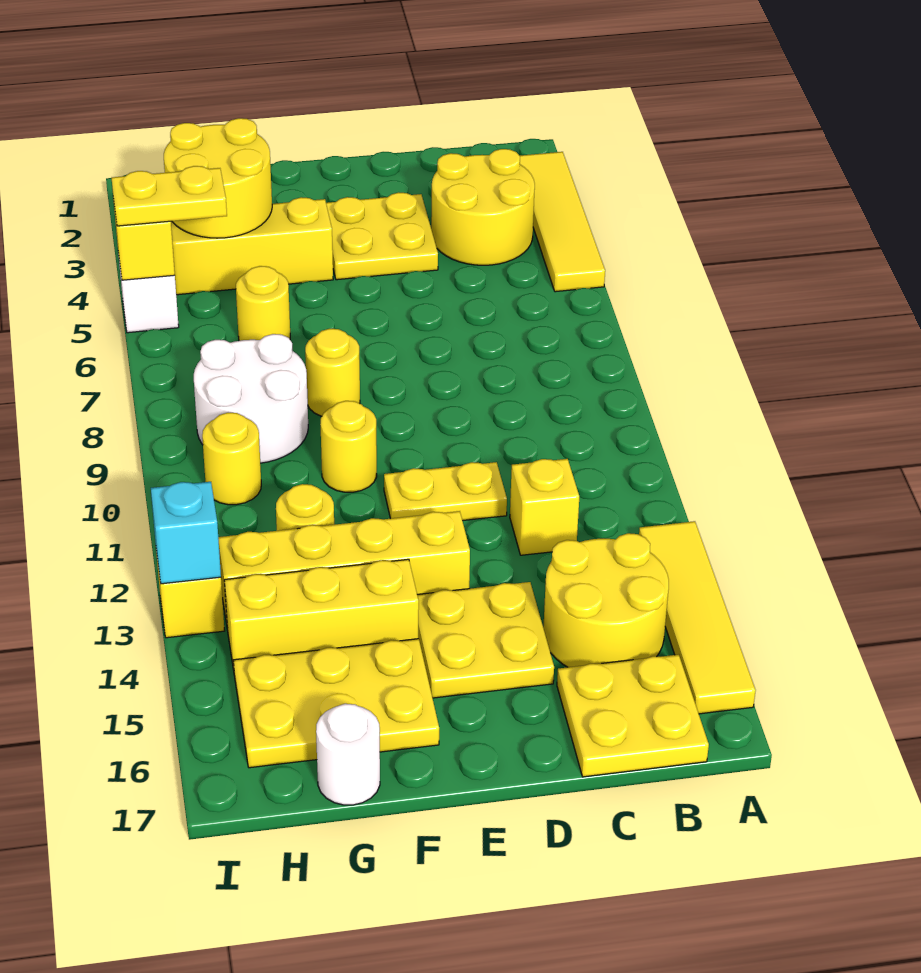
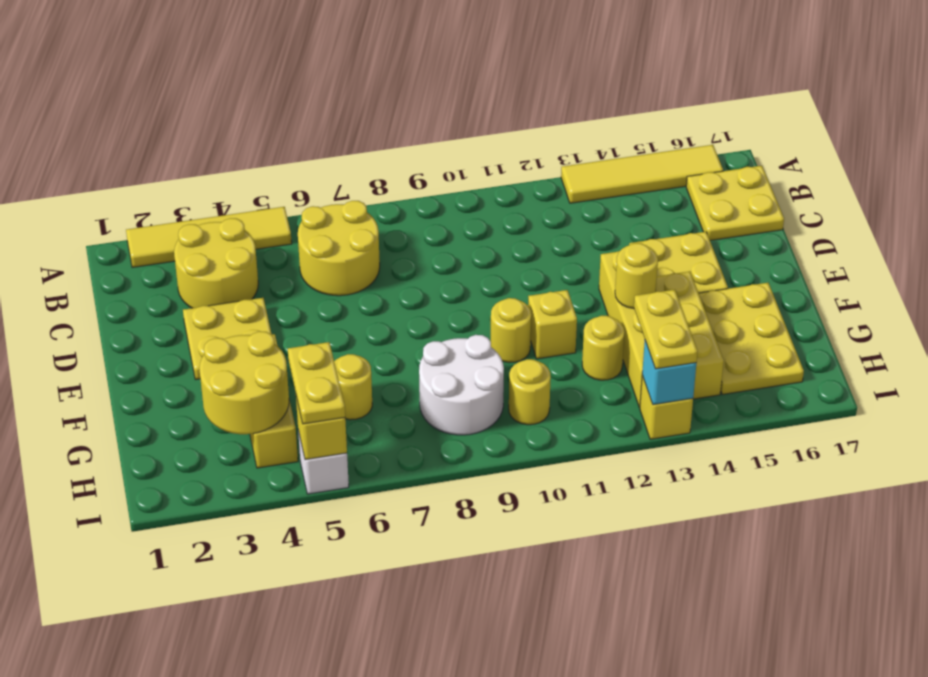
yellow round brick B14:C15 level 1 -> yellow round brick B6:C7 level 1
yellow brick C12 level 1 -> yellow brick F11 level 1
yellow plate D11:E11 level 1 -> yellow plate H13:I13 level 3
yellow round brick F8 level 1 -> yellow round brick F13 level 2
white round brick G17 level 1 -> none

